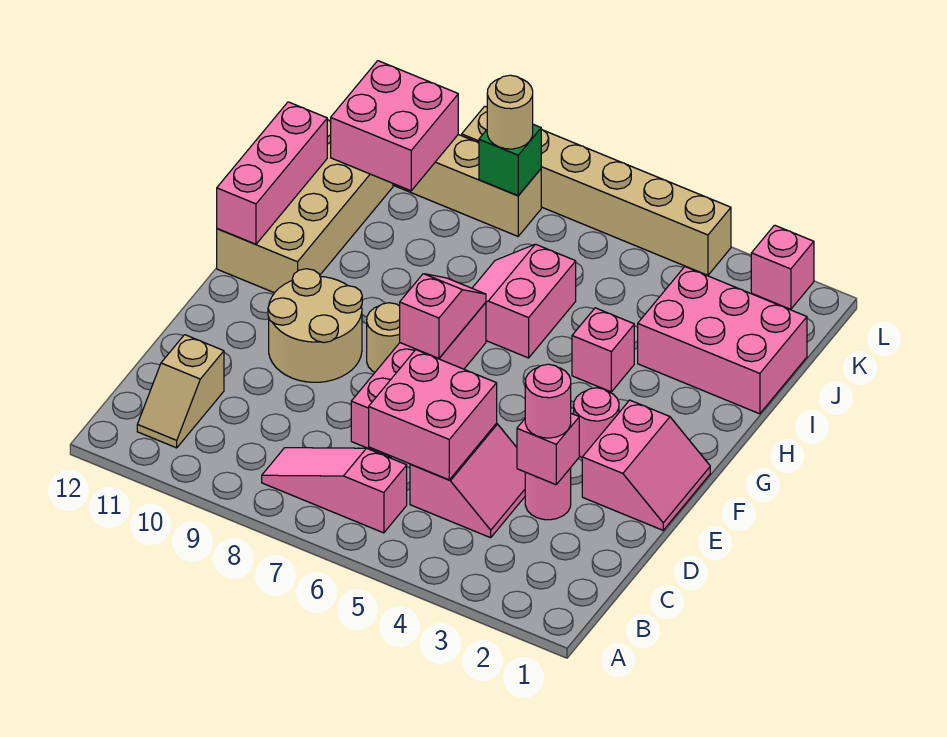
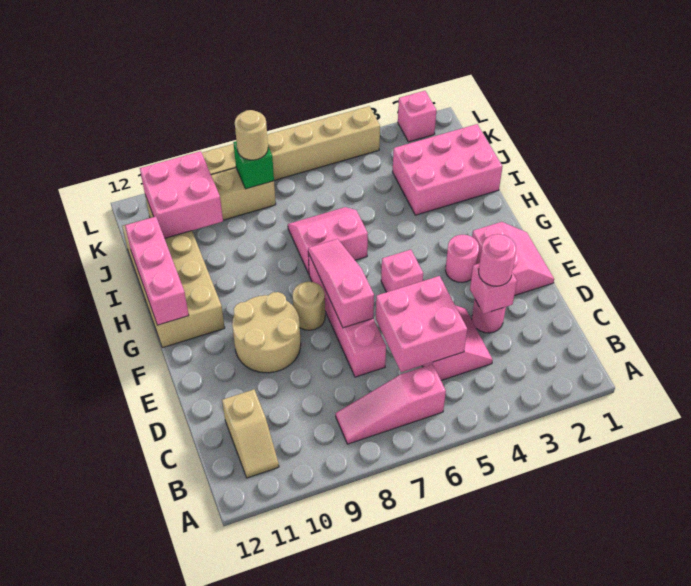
pink slope F7:G7 level 2 top F -> pink slope E7:G7 level 2 top E
pink brick H4 level 1 -> pink brick F5 level 1
pink slope H6:I7 level 1 top 6 -> pink slope H6:I7 level 1 top H

